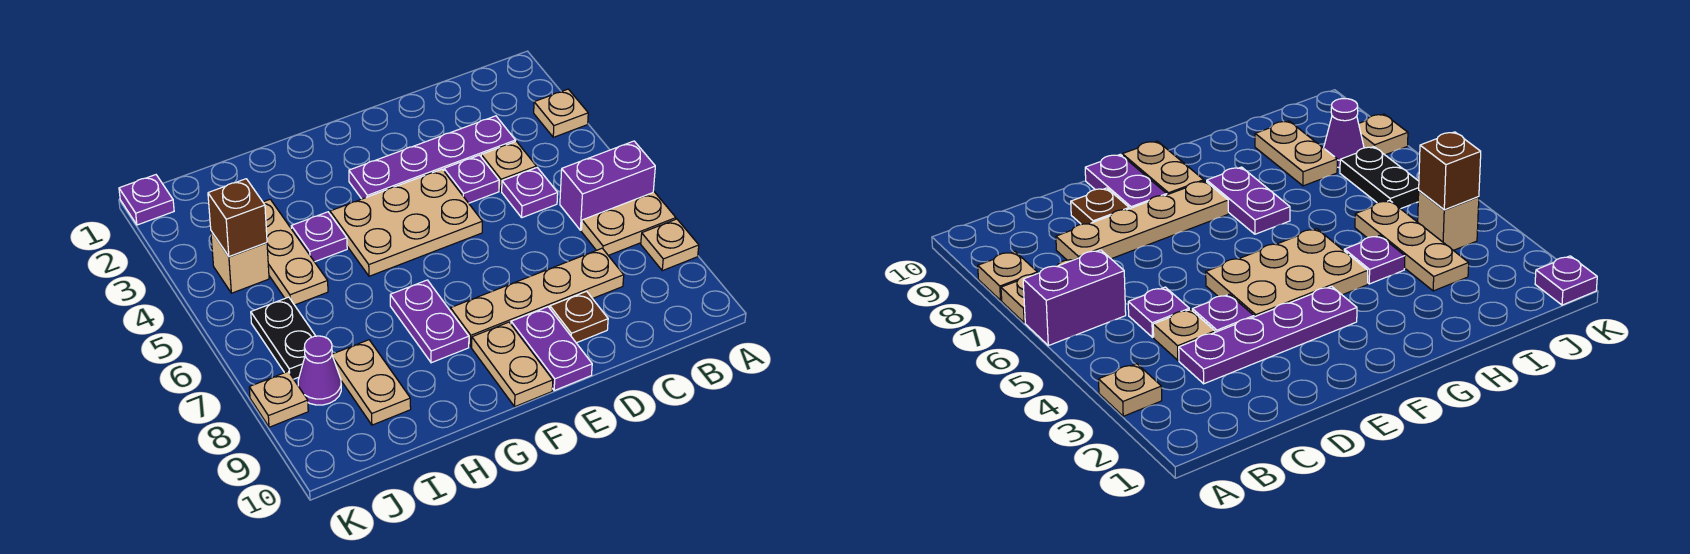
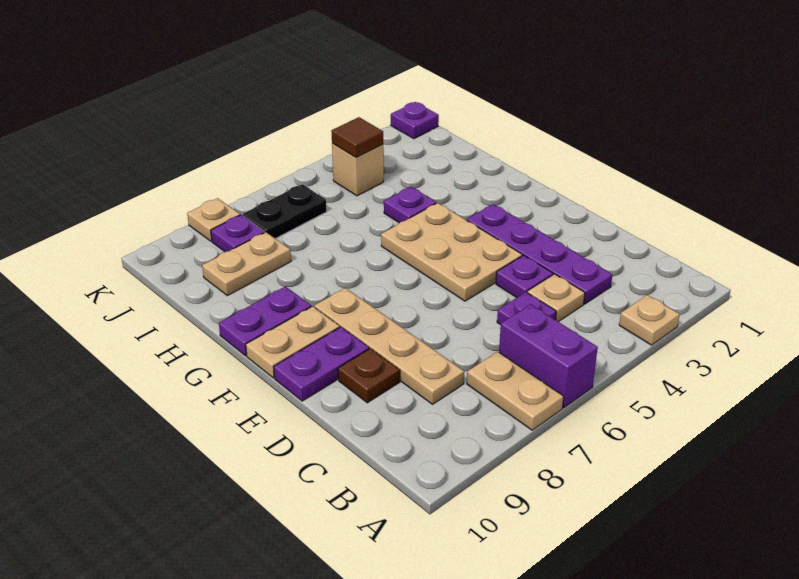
tan plate A8 level 1 -> none
purple plate G7:G8 level 1 -> purple plate G9:G10 level 1
tan plate I3:I5 level 1 -> none
brown brick J4 level 2 -> brown tile J4 level 2
purple cone J8 level 1 -> purple plate J8 level 1

